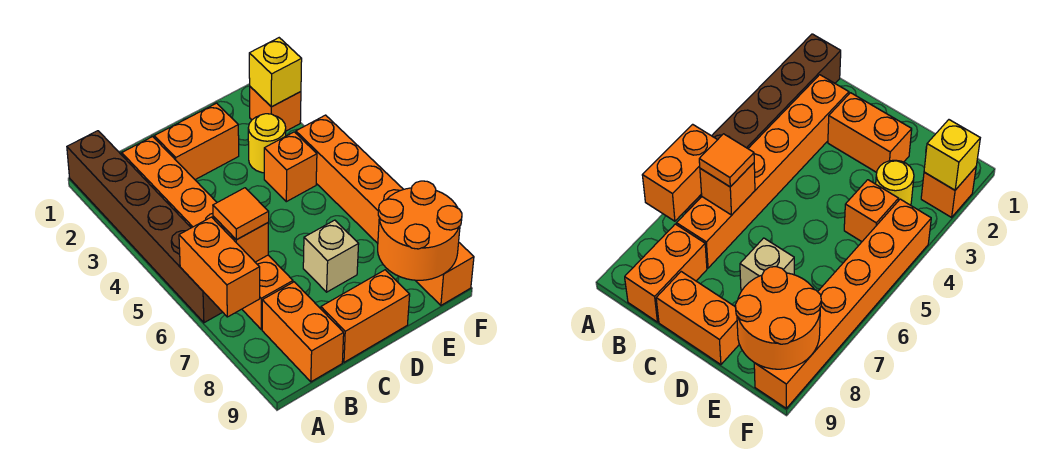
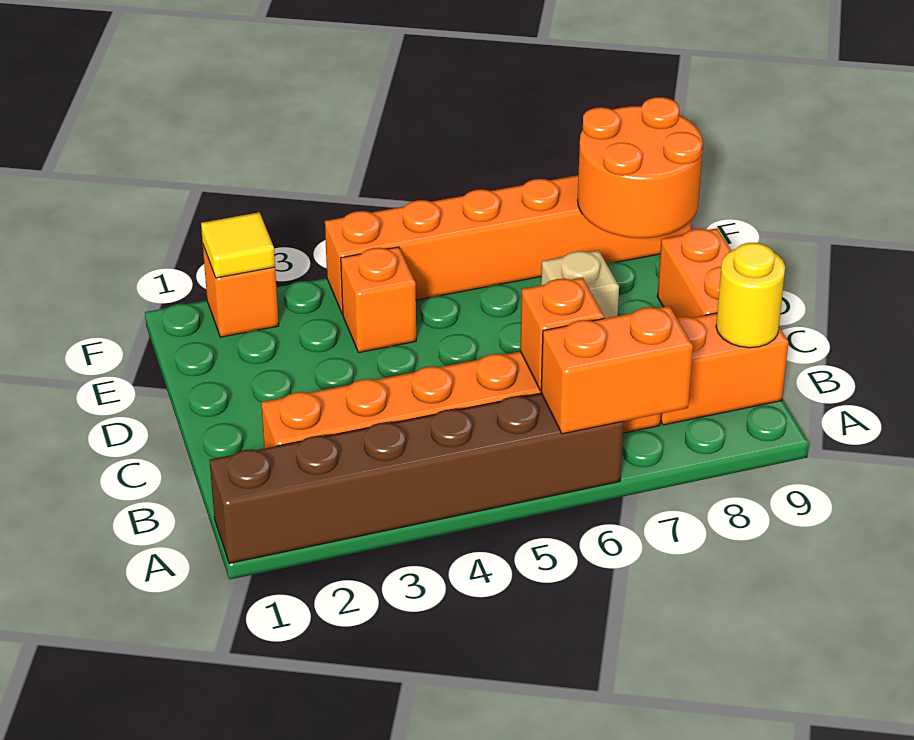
orange tile B6 level 3 -> none
orange brick C2:D2 level 1 -> none
yellow round brick E3 level 1 -> yellow round brick B9 level 2
yellow brick F2 level 2 -> yellow tile F2 level 2

